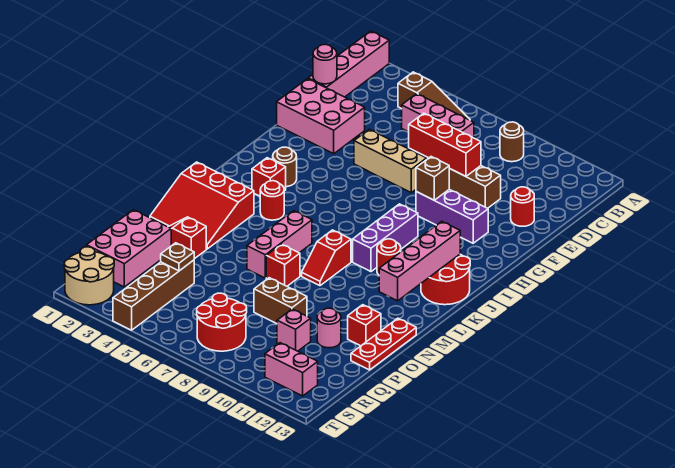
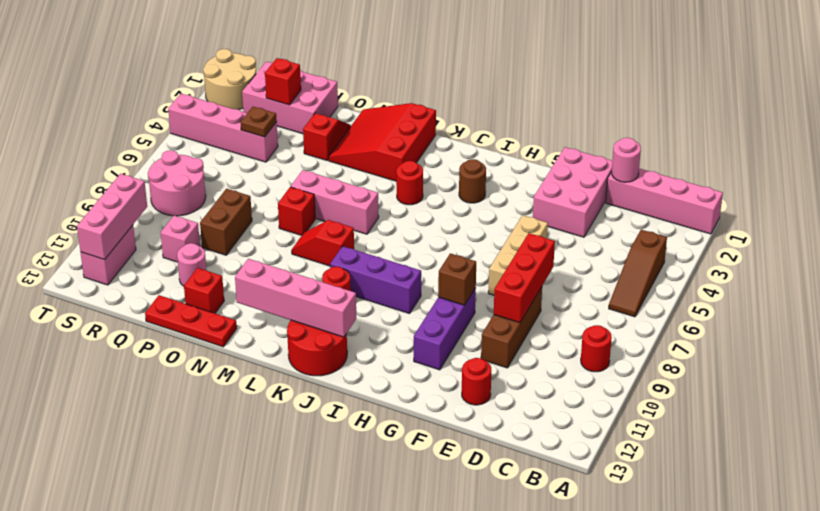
brown round brick B9 level 1 -> red round brick B9 level 1
pink brick C5:C7 level 1 -> pink brick S10:S12 level 2
red brick J3 level 1 -> red brick Q2 level 2
brown brick Q4:T4 level 1 -> pink brick Q4:T4 level 1
red round brick R7:S8 level 1 -> pink round brick R7:S8 level 1

